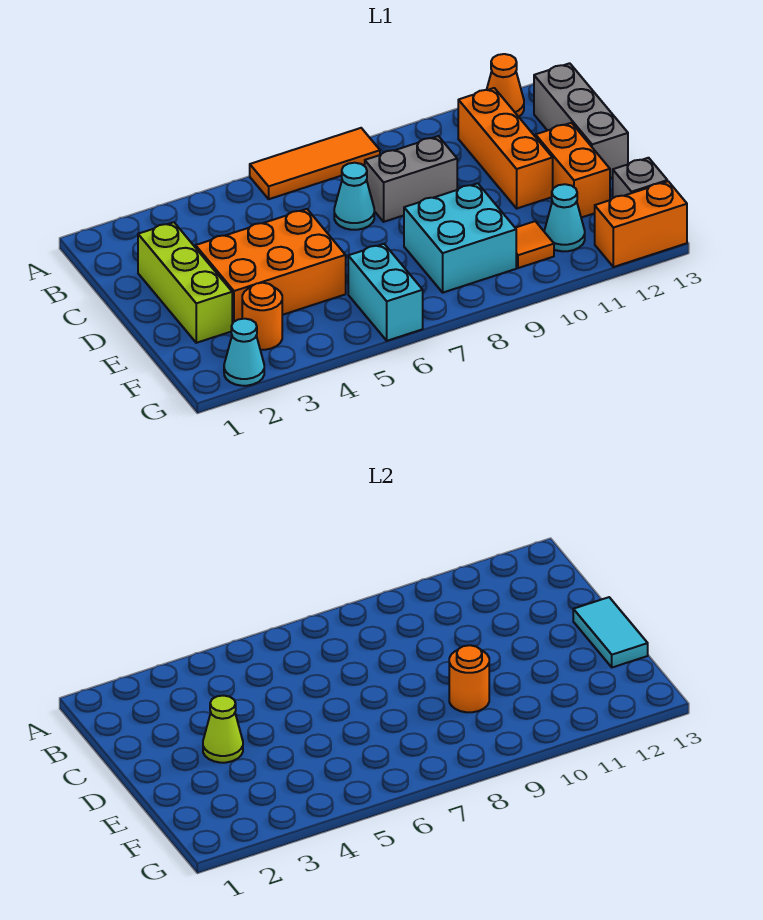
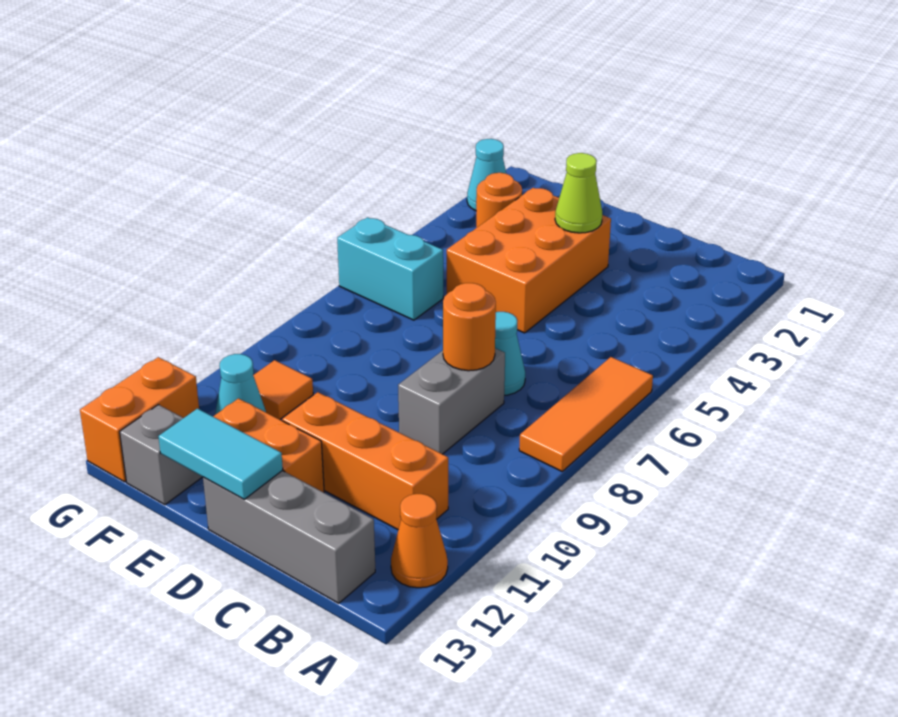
lime brick C2:E2 level 1 -> none
cyan brick E8:F9 level 1 -> none
orange round brick E9 level 2 -> orange round brick C8 level 2

